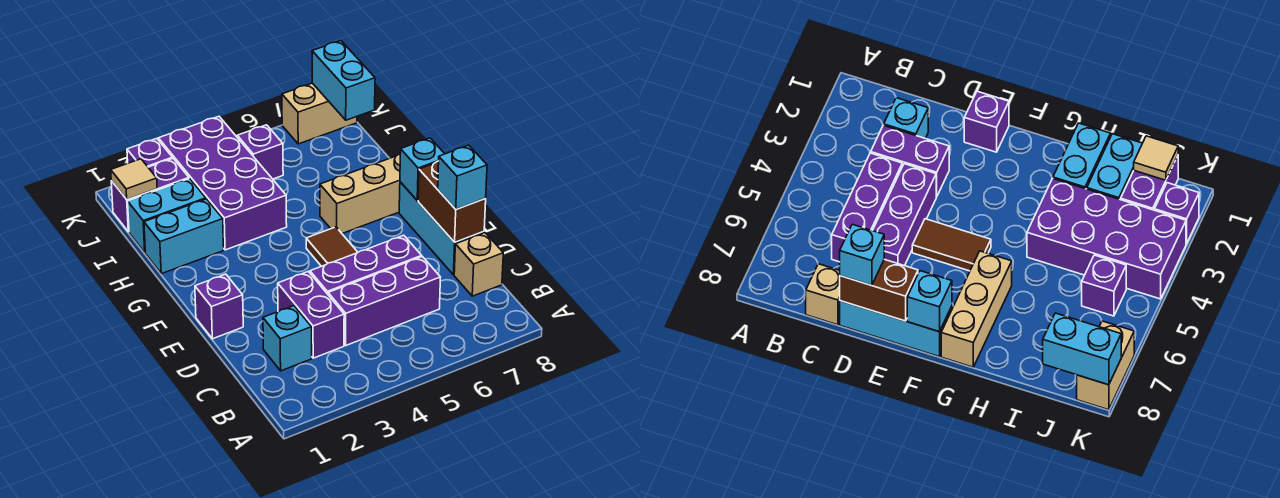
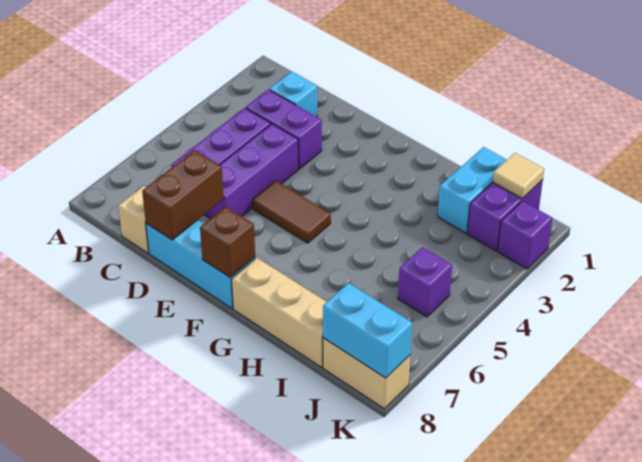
brown brick D8:E8 level 2 -> brown brick D7:D8 level 2
cyan brick D8 level 3 -> none
purple brick E1 level 1 -> none
cyan brick F8 level 2 -> brown brick F8 level 2
tan brick G6:G8 level 1 -> tan brick G8:I8 level 1
cyan brick H1:H2 level 1 -> none
purple brick H3:K4 level 1 -> none
tan brick K7:K8 level 1 -> tan brick J8:K8 level 1

